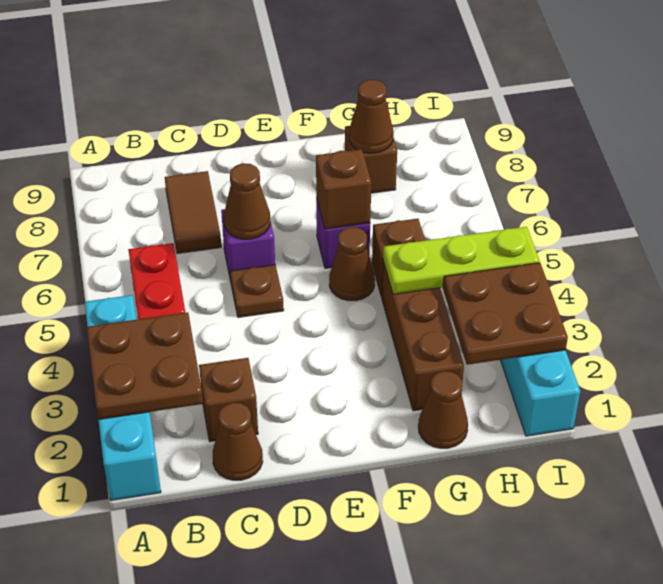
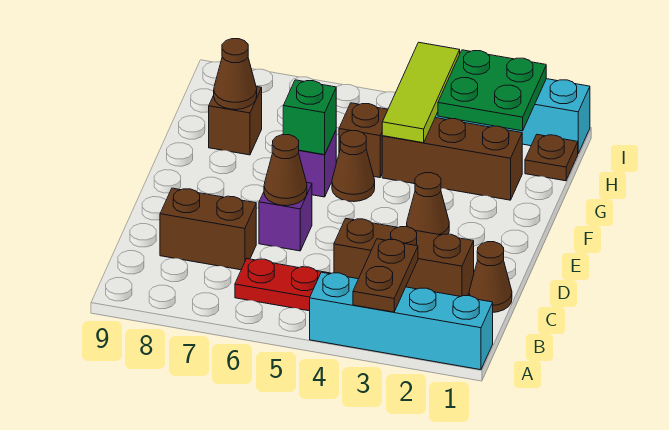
brown plate A2:B3 level 2 -> brown plate A3:B3 level 2
brown brick C2 level 1 -> brown brick C2:C4 level 1
brown tile C7:C8 level 1 -> brown brick C7:C8 level 1
brown plate D5 level 1 -> brown plate H1 level 1
brown brick F6 level 2 -> green brick F6 level 2
brown cone G1 level 1 -> brown cone E3 level 1
lime plate G4:I4 level 2 -> lime tile G4:I4 level 2
brown plate H2:I3 level 2 -> green plate H2:I3 level 2

